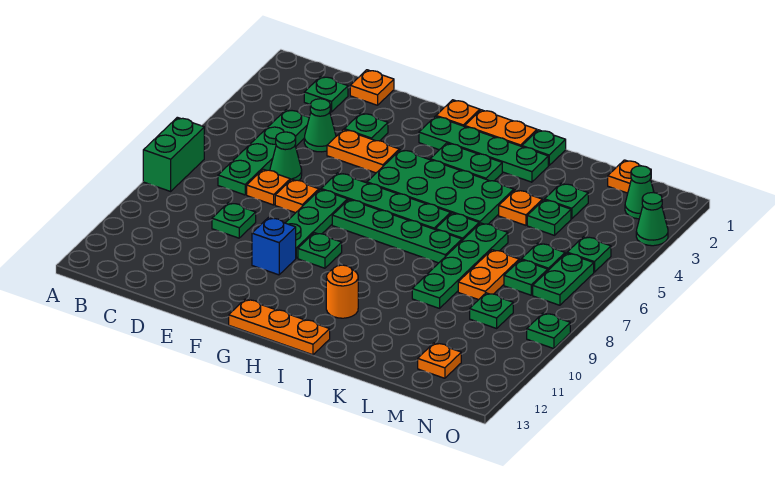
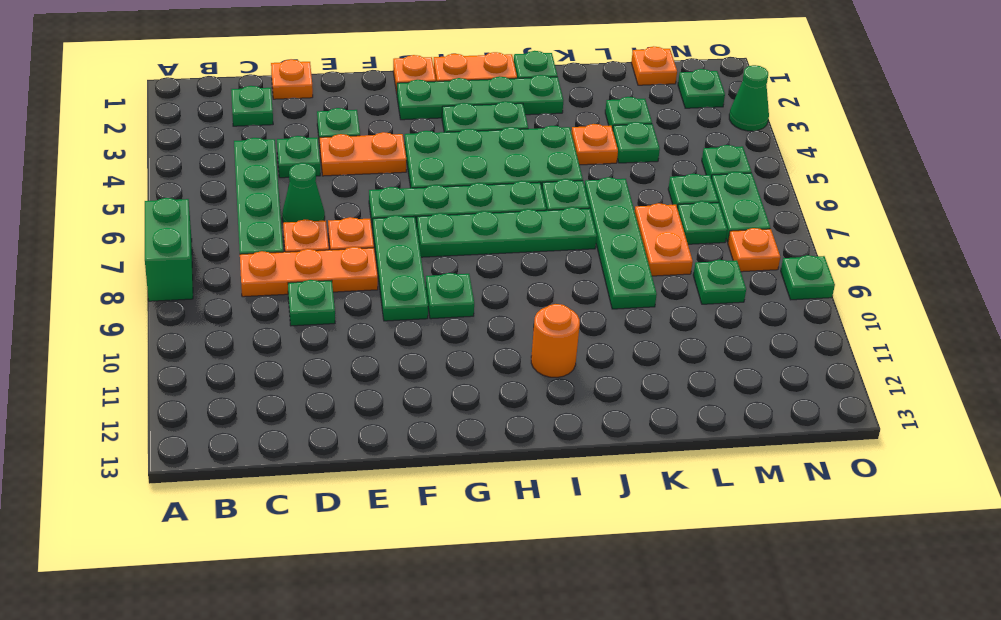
green cone D4 level 1 -> green plate D4 level 1
blue brick F10 level 1 -> none
orange plate G13:I13 level 1 -> orange plate C8:E8 level 1
orange plate M12 level 1 -> orange plate N8 level 1
green cone N2 level 1 -> green plate N2 level 1

